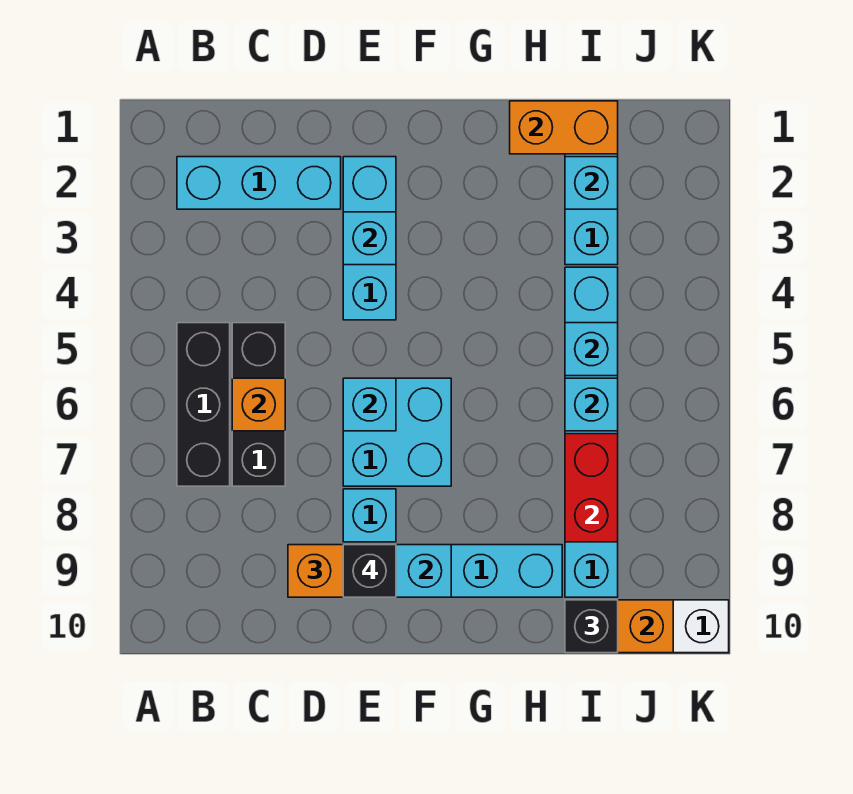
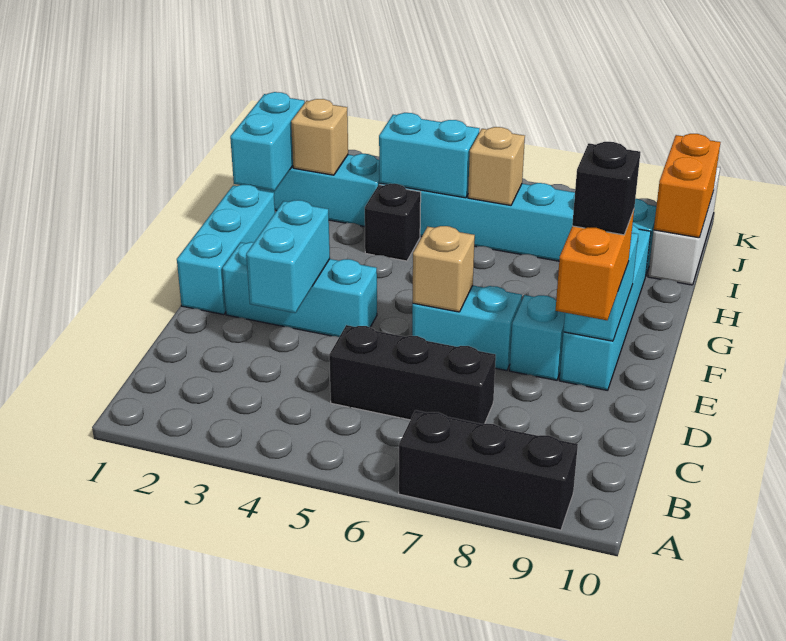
cyan brick B2:D2 level 1 -> cyan brick E1:G1 level 1
black brick B5:B7 level 1 -> black brick A7:A9 level 1
orange brick C6 level 2 -> none
cyan brick E3 level 2 -> cyan brick D3:E3 level 2
cyan brick E6:F7 level 1 -> cyan brick E6:E7 level 1
cyan brick E6 level 2 -> tan brick E6 level 2
orange brick H1:I1 level 2 -> cyan brick H1:I1 level 2
cyan brick I2 level 2 -> tan brick I2 level 2
cyan brick I5 level 2 -> cyan brick I4:I5 level 2
cyan brick I6 level 2 -> tan brick I6 level 2
red brick I7:I8 level 2 -> none
black brick I10 level 3 -> black brick H4 level 1

